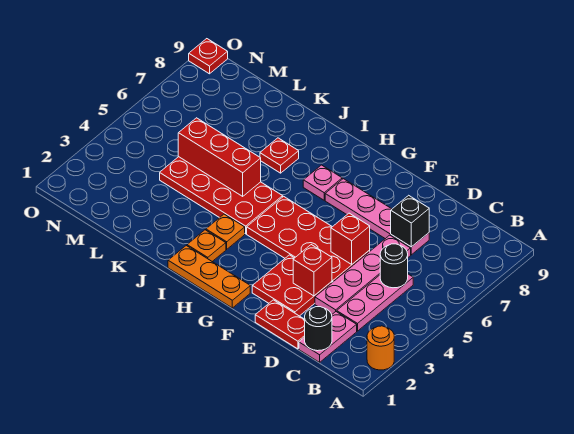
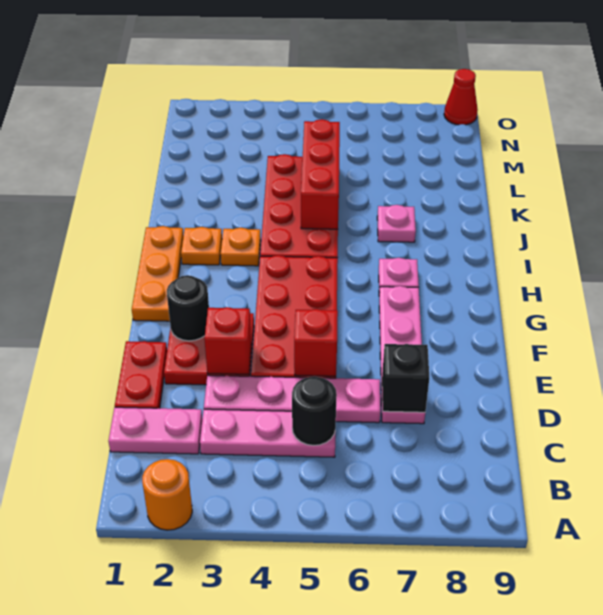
black round brick C1 level 2 -> black round brick F2 level 2
red plate J7 level 1 -> pink plate J7 level 1
red plate O9 level 1 -> red cone O9 level 1

